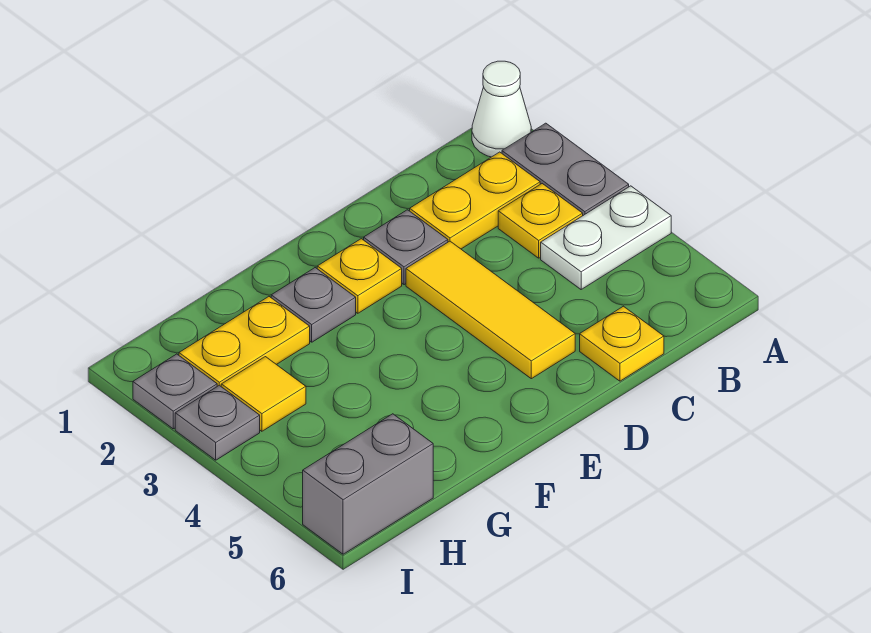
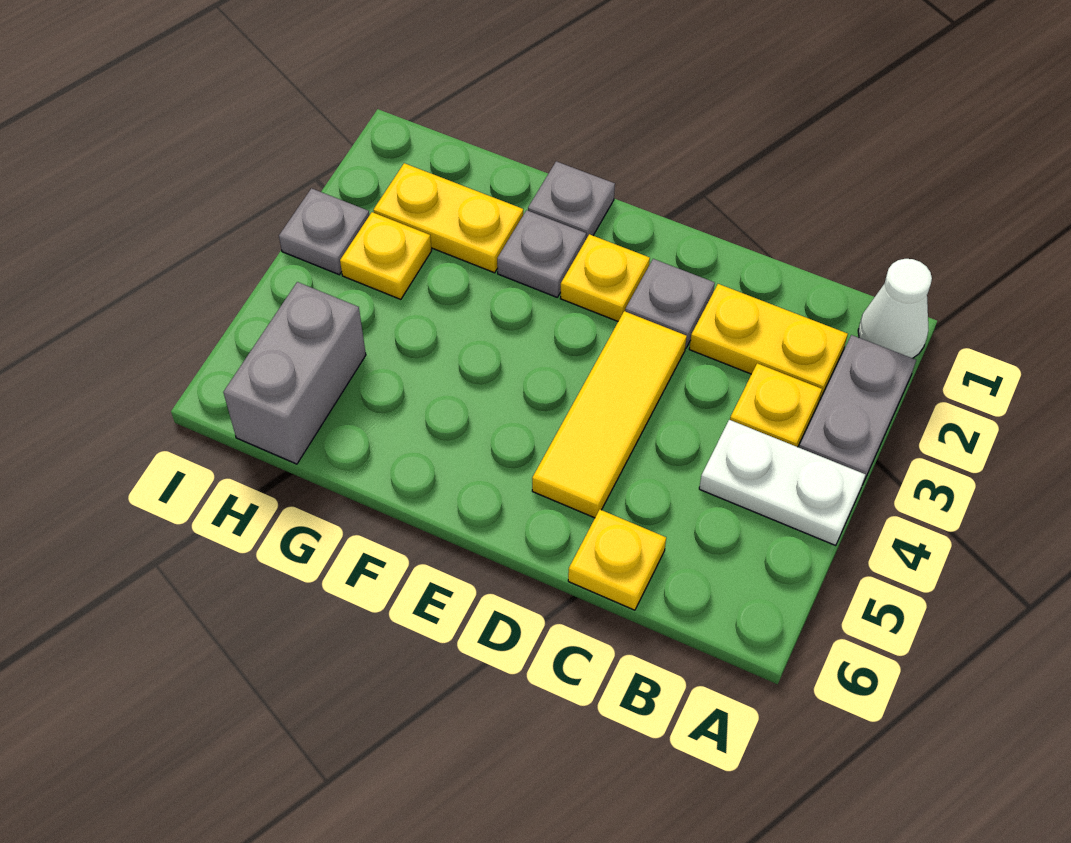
yellow tile H3 level 1 -> yellow plate H3 level 1
grey brick H6:I6 level 1 -> grey brick H5:H6 level 1
grey plate I2 level 1 -> grey plate F1 level 1

